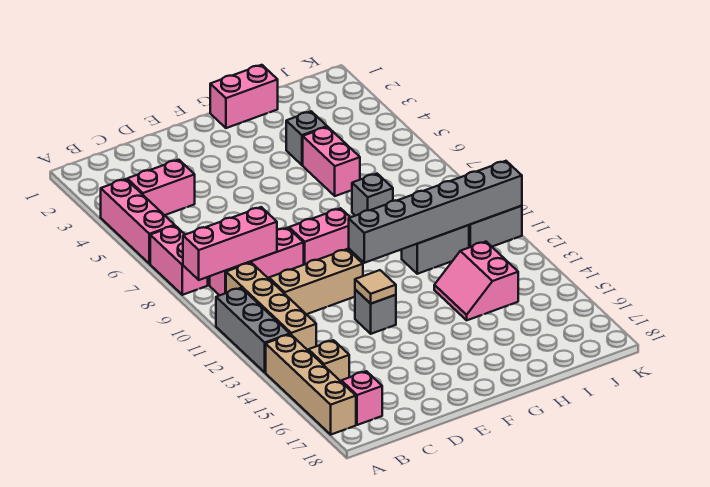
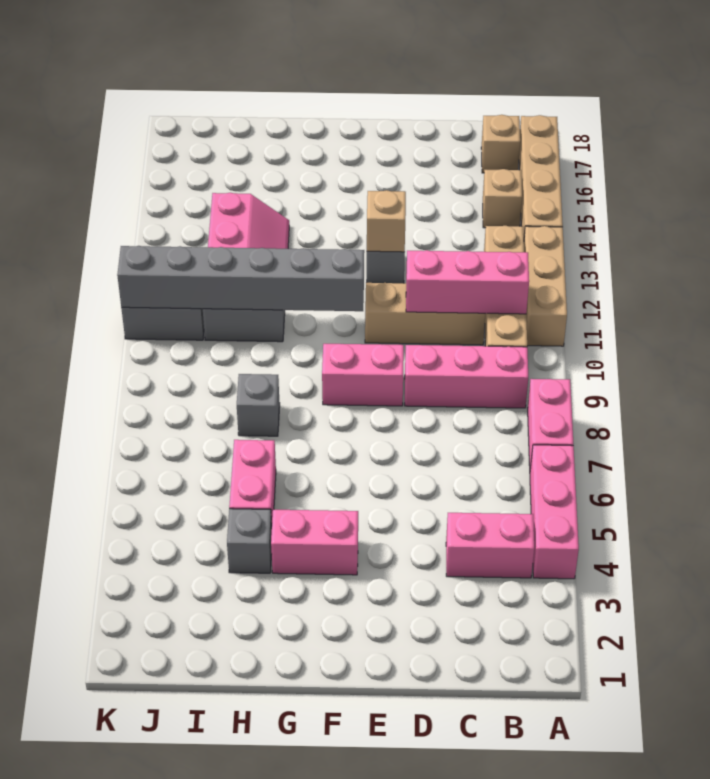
pink brick A9:C9 level 2 -> pink brick B11:D11 level 2
grey brick A11:A13 level 1 -> tan brick A11:A13 level 1
pink brick B17 level 1 -> tan brick B17 level 1
tan tile E13 level 2 -> tan brick E13 level 2
pink brick G1:H1 level 1 -> pink brick F4:G4 level 1

